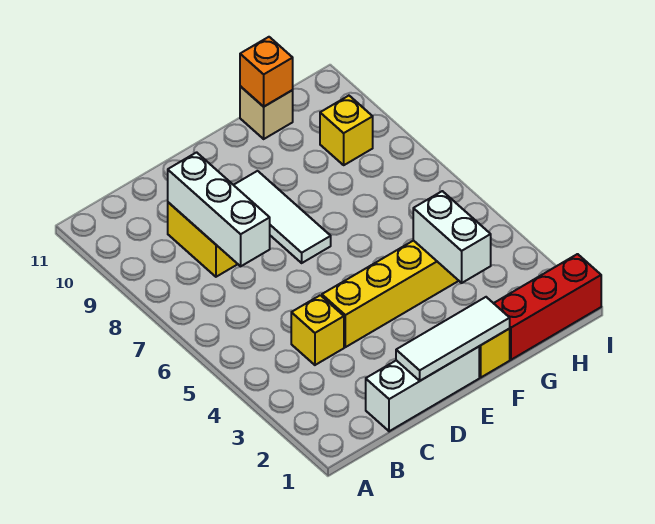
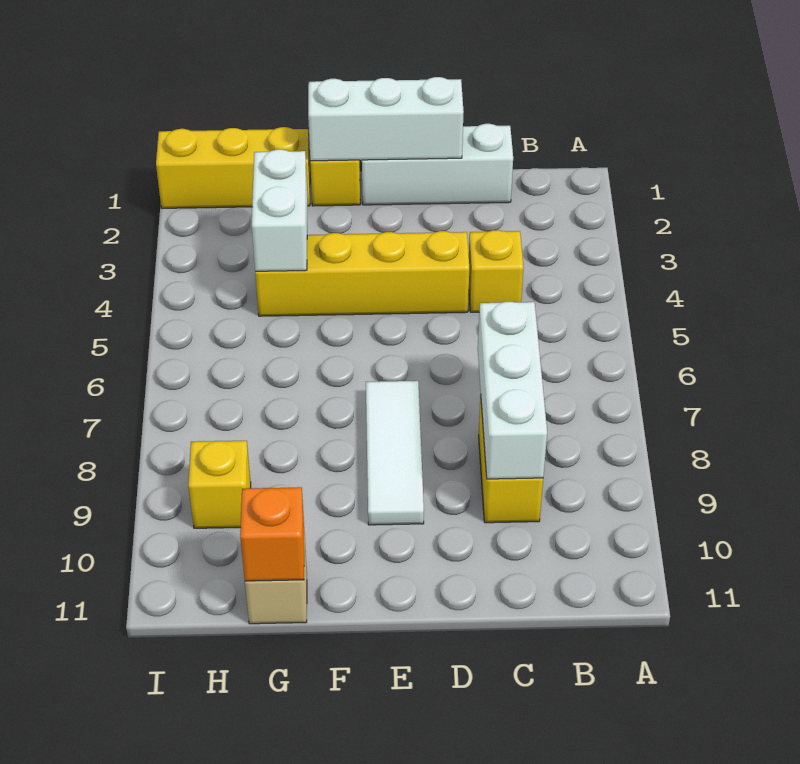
white tile D1:F1 level 2 -> white brick D1:F1 level 2
red brick G1:I1 level 1 -> yellow brick G1:I1 level 1

